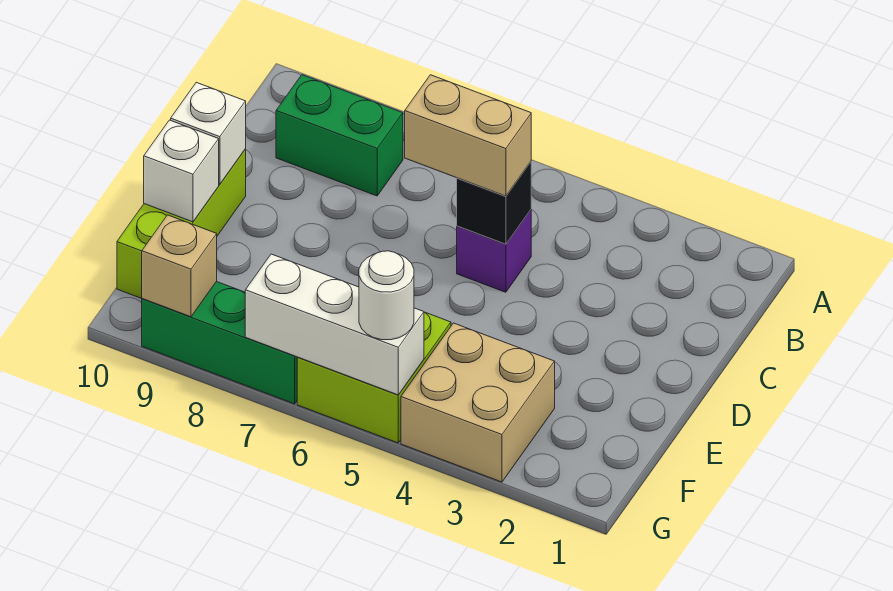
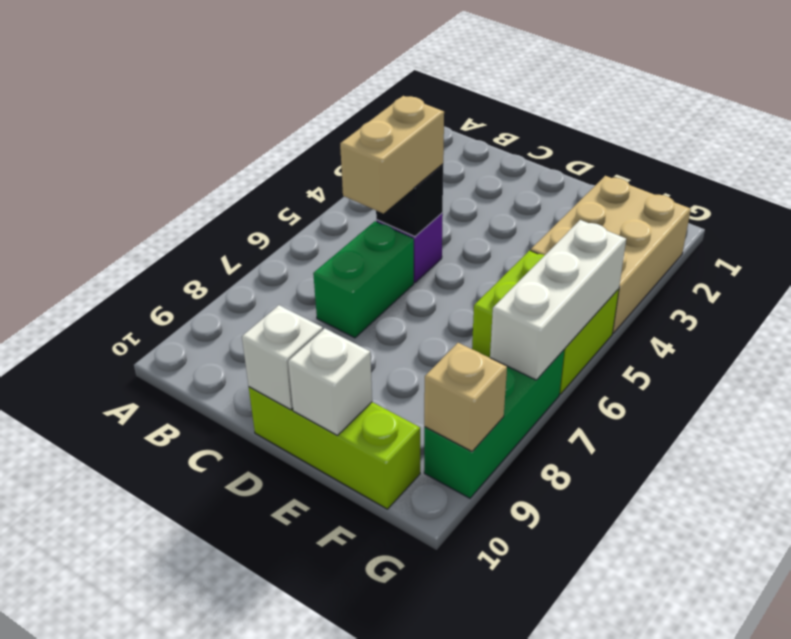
green brick B8:B9 level 1 -> green brick C6:C7 level 1
tan brick F3:G4 level 1 -> tan brick F2:G4 level 1
white round brick G5 level 3 -> none

